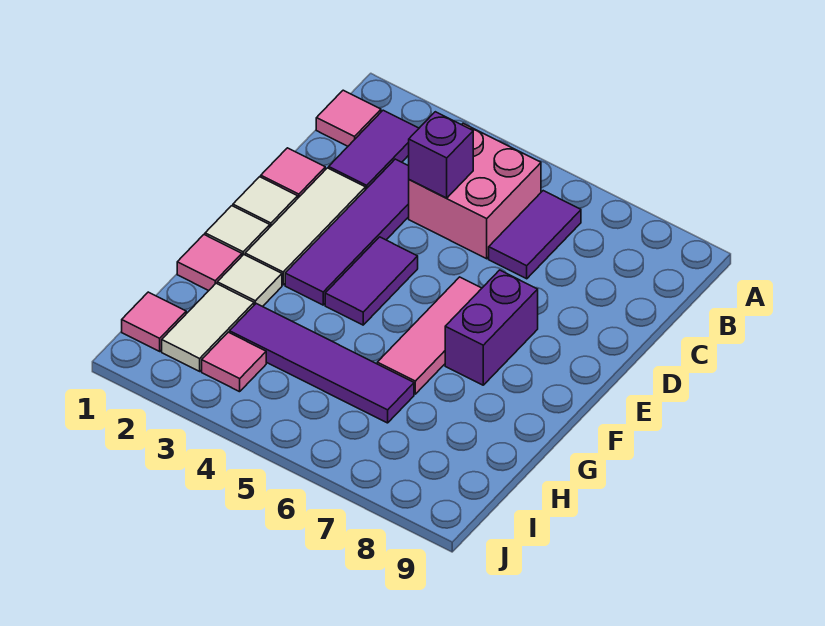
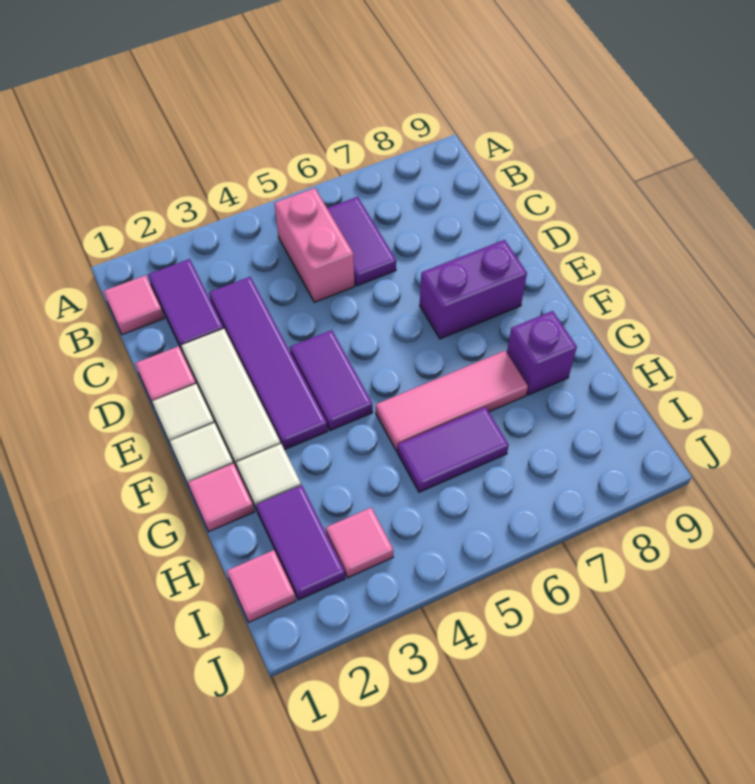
pink brick B4:C5 level 1 -> pink brick B5:C5 level 1
purple brick C4 level 2 -> purple brick G8 level 1
pink tile E6:G6 level 1 -> pink tile G5:G7 level 1
purple brick E7:F7 level 1 -> purple brick E7:E8 level 1
white tile H2:I2 level 1 -> purple tile H2:I2 level 1
purple tile H3:H6 level 1 -> purple tile H5:H6 level 1

